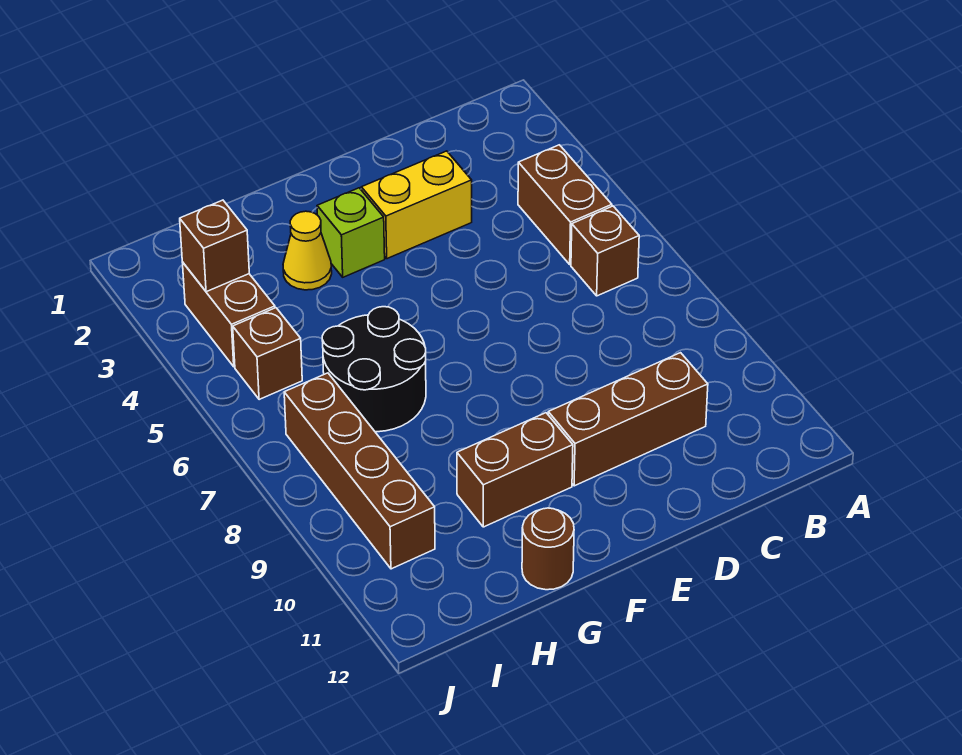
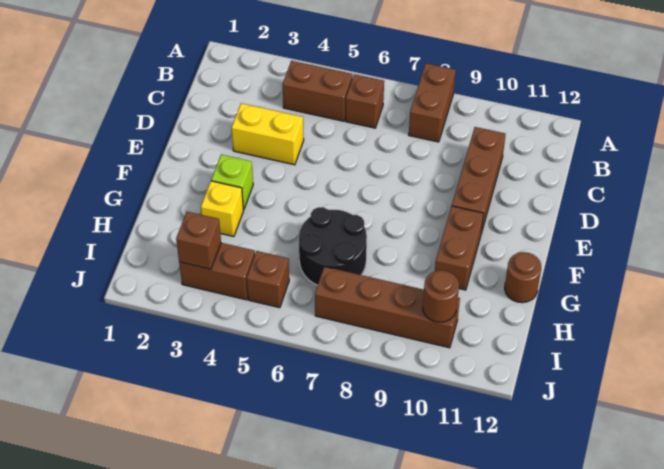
none -> brown brick A8:B8 level 1
yellow brick D3:E3 level 1 -> yellow brick D3:D4 level 1
yellow cone G3 level 1 -> yellow brick G3 level 1
none -> brown round brick I10 level 2

